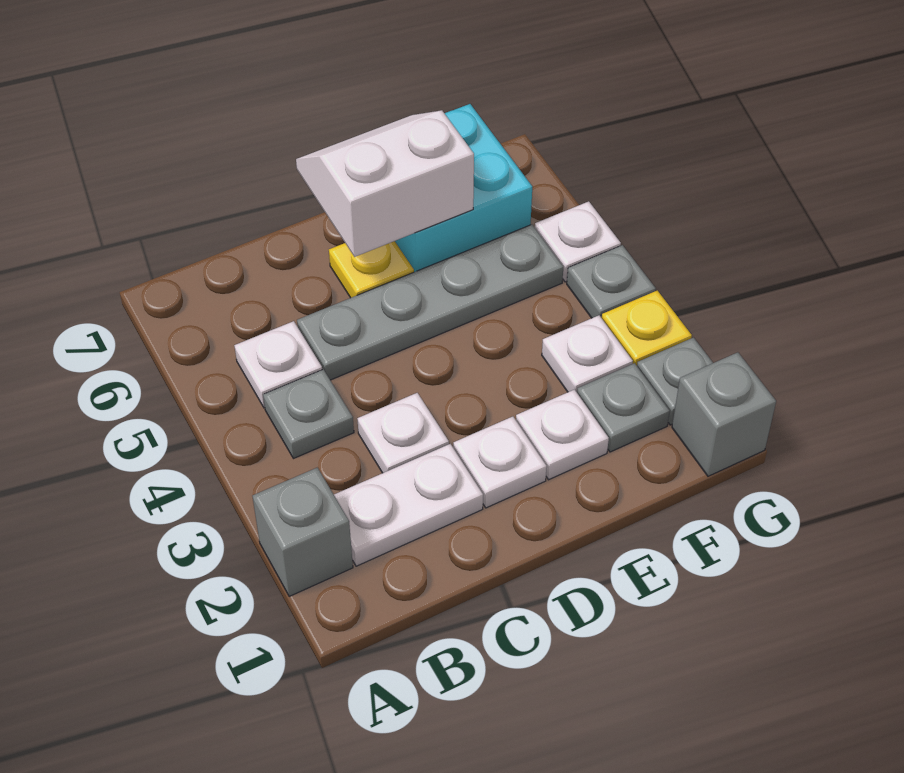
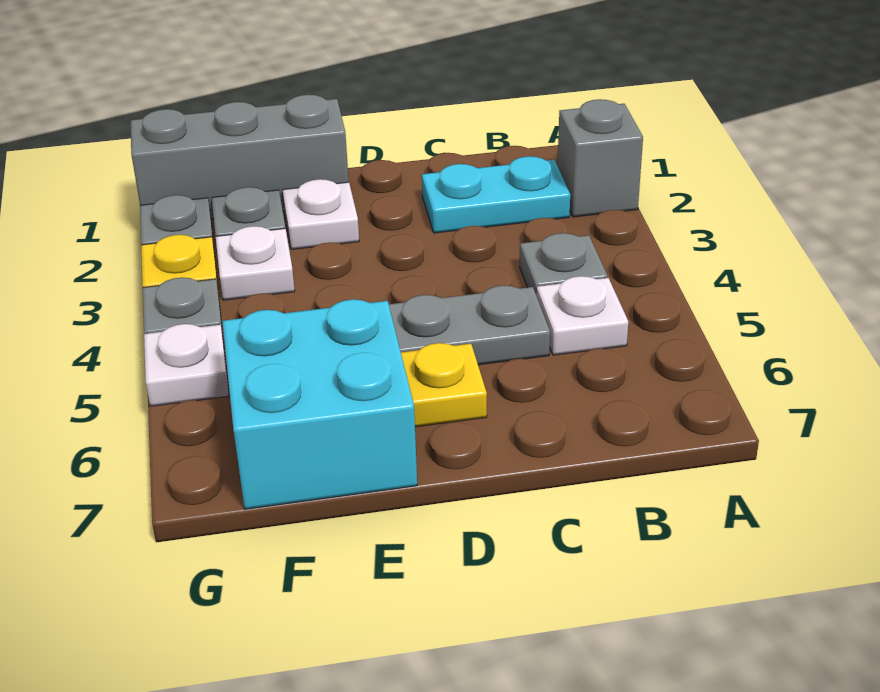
white plate B2:C2 level 1 -> cyan plate B2:C2 level 1
white plate C3 level 1 -> none
white plate D2 level 1 -> none
white slope D6:E7 level 2 top 6 -> none
grey brick G1 level 1 -> grey brick E1:G1 level 1

